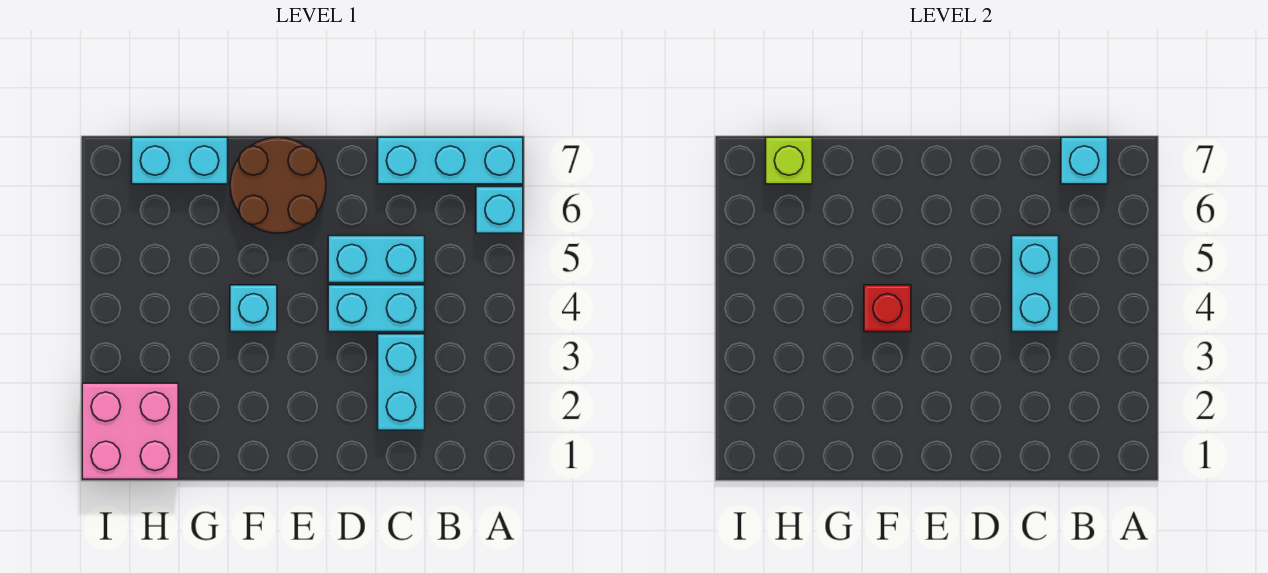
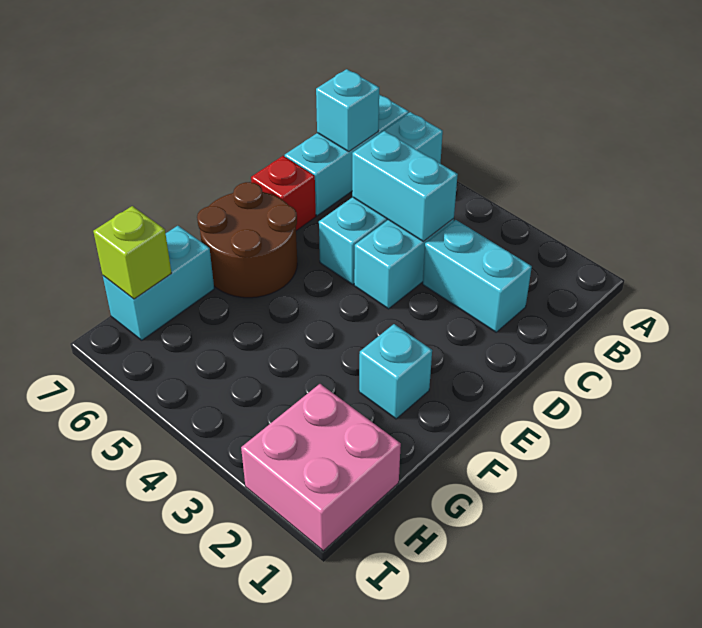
cyan brick F4 level 1 -> cyan brick F2 level 1
red brick F4 level 2 -> red brick D7 level 1

